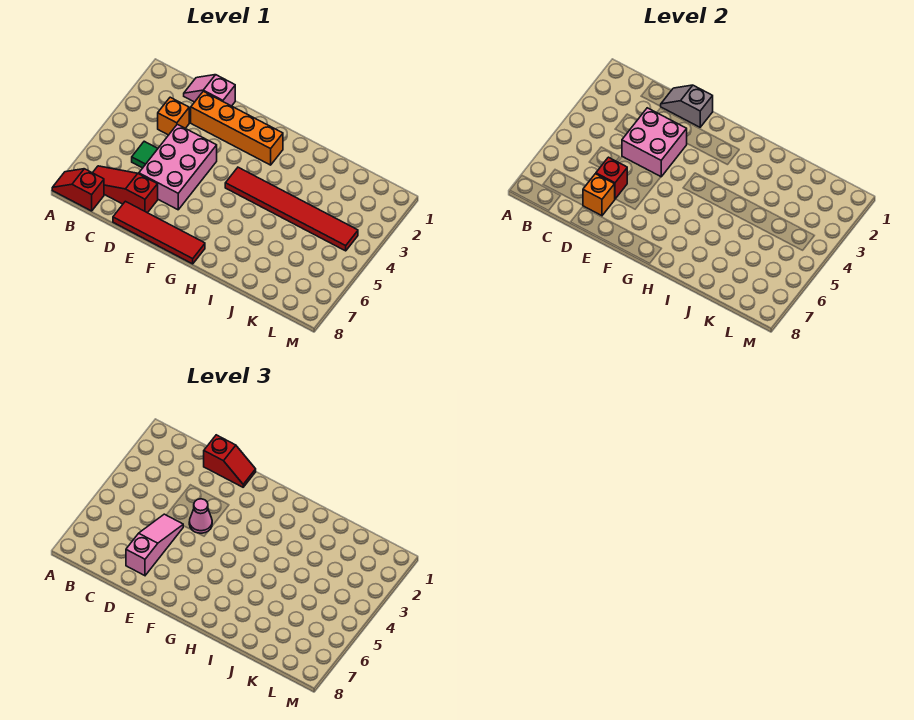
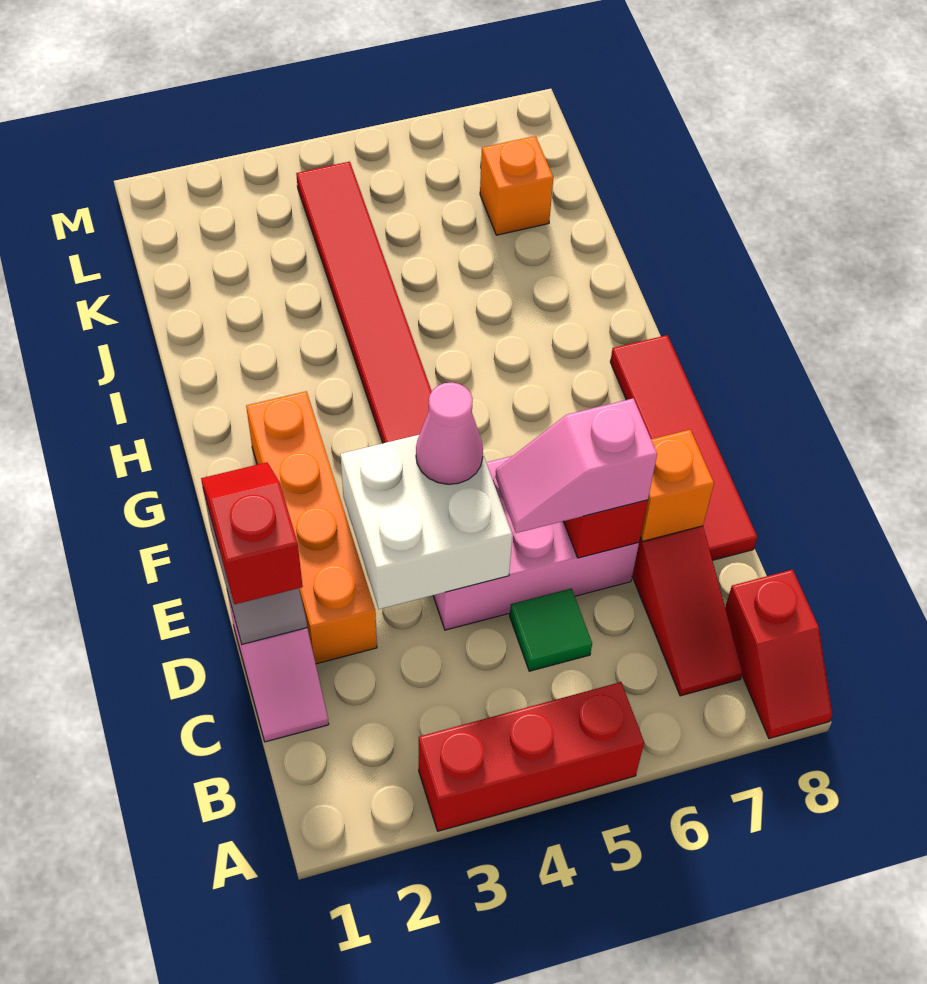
none -> red brick A3:A5 level 1
orange brick C3 level 1 -> orange brick K7 level 1
pink brick D3:E4 level 2 -> white brick D3:E4 level 2
pink slope D5:D7 level 3 top 7 -> pink slope D5:D6 level 3 top 6

